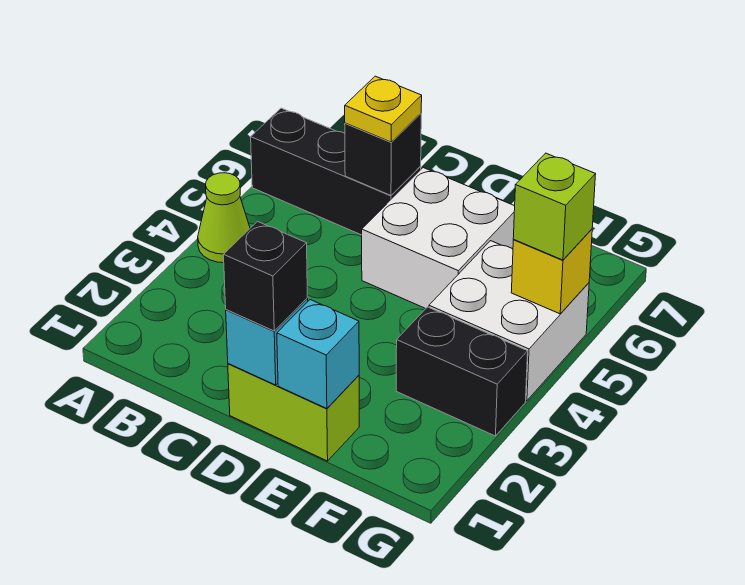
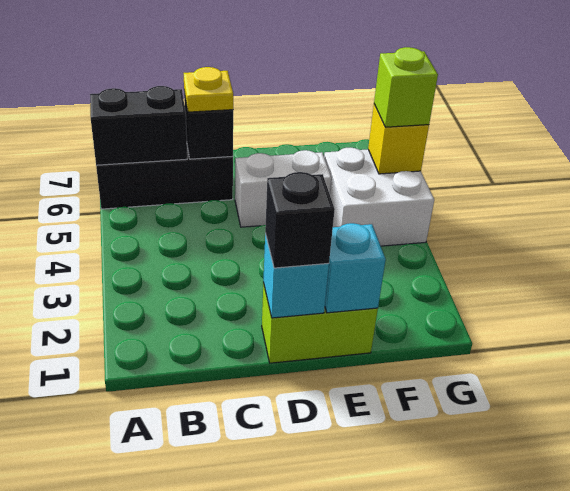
lime cone A4 level 1 -> none
white brick D5:E6 level 1 -> white brick D5:E5 level 1
black brick F3:G3 level 1 -> black brick A6:B6 level 2

